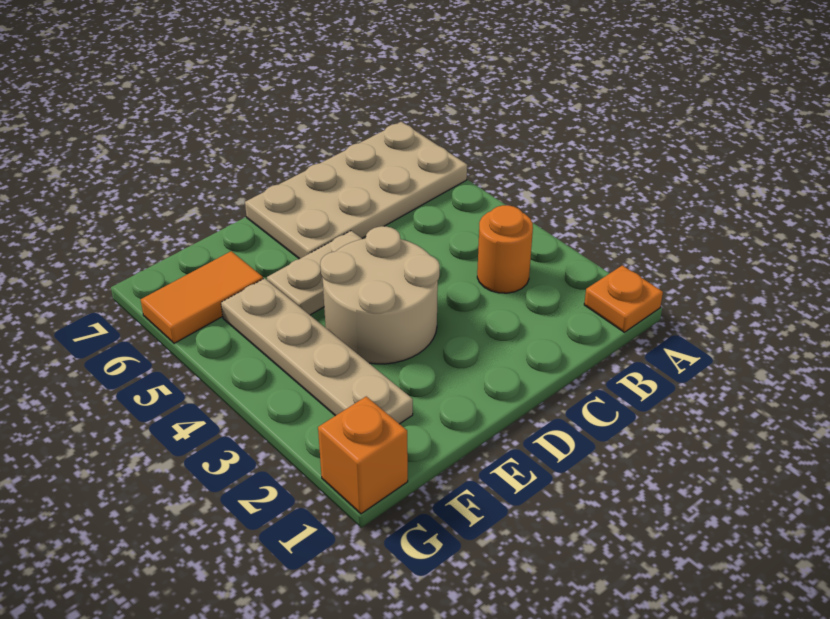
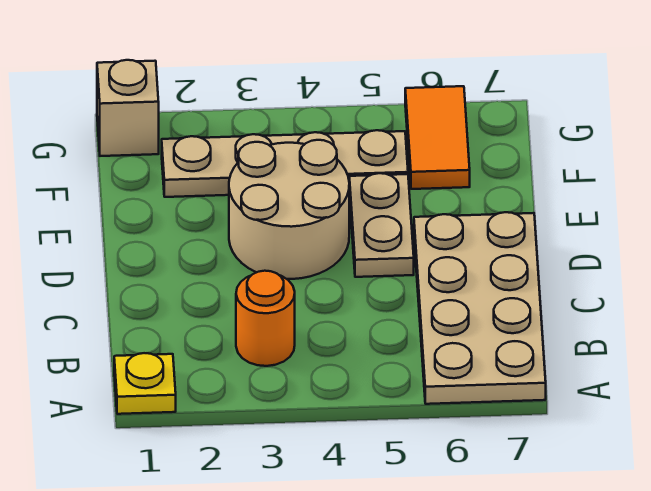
orange plate A1 level 1 -> yellow plate A1 level 1
orange brick G1 level 1 -> tan brick G1 level 1

